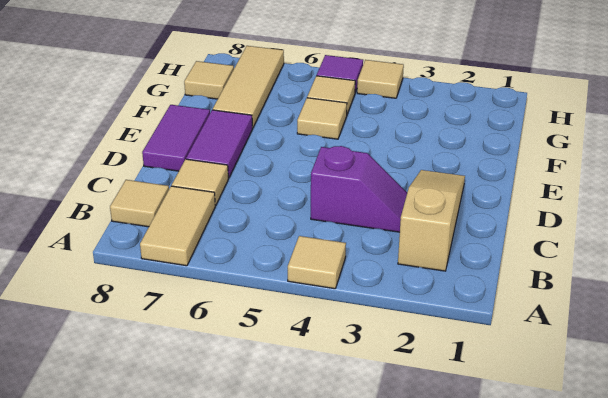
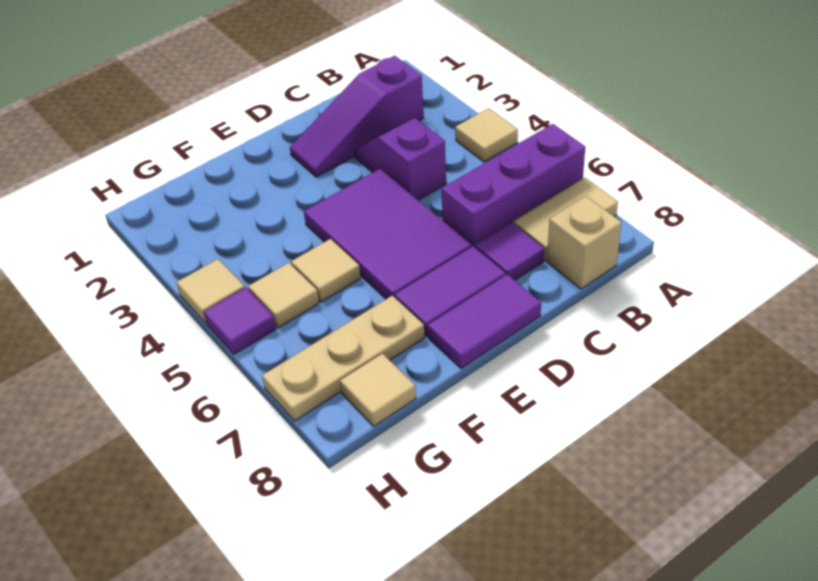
none -> purple brick A6:C6 level 1
tan slope B2:D2 level 1 top B -> purple slope B2:D2 level 1 top B
tan tile B8 level 1 -> tan brick B8 level 1
tan tile C7 level 1 -> purple tile C7 level 1
none -> purple tile D4:E6 level 1
tan tile F7:H7 level 1 -> tan plate F7:H7 level 1

